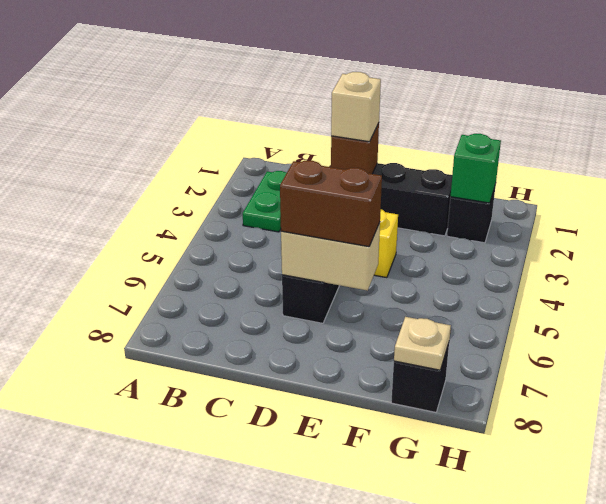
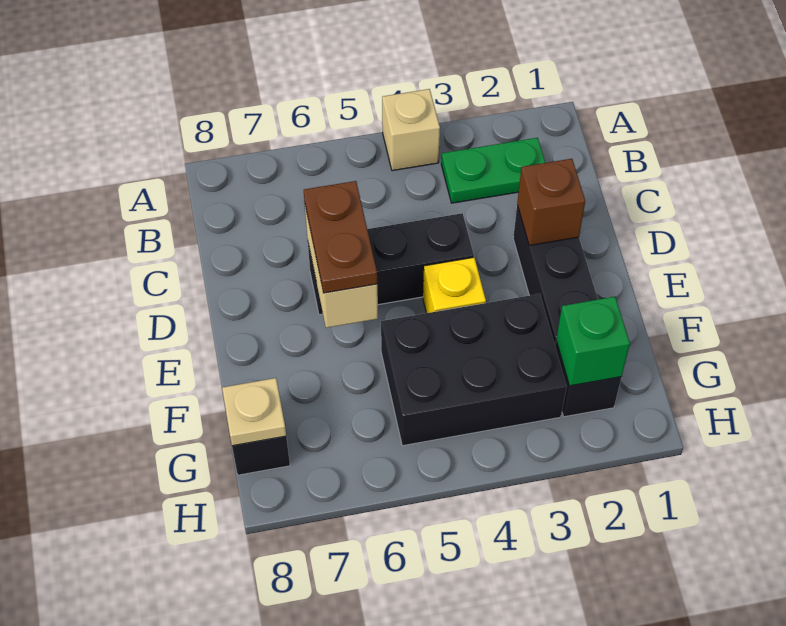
tan brick D2 level 3 -> tan brick A4 level 1
brown brick D6:E6 level 3 -> brown plate D6:E6 level 3
none -> black brick F3:G5 level 1

